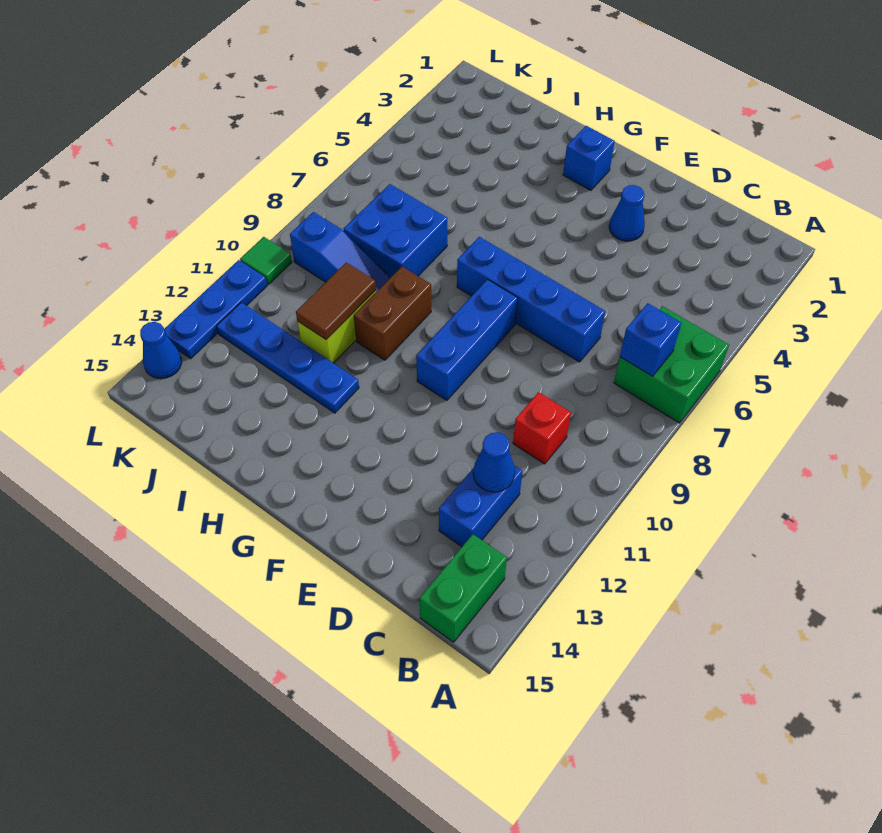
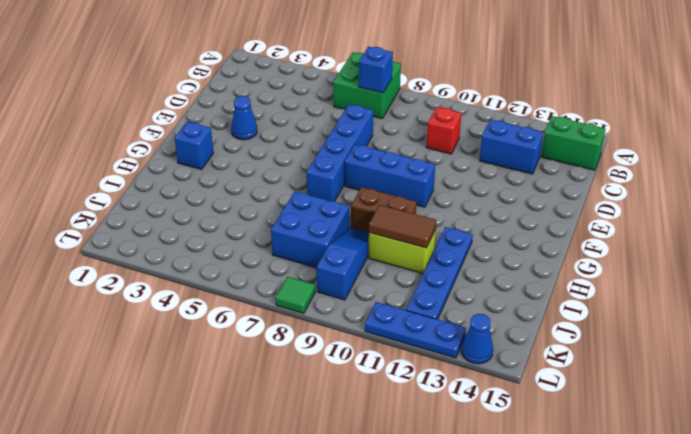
blue cone C12 level 2 -> none
green tile L10 level 1 -> green tile L8 level 1

